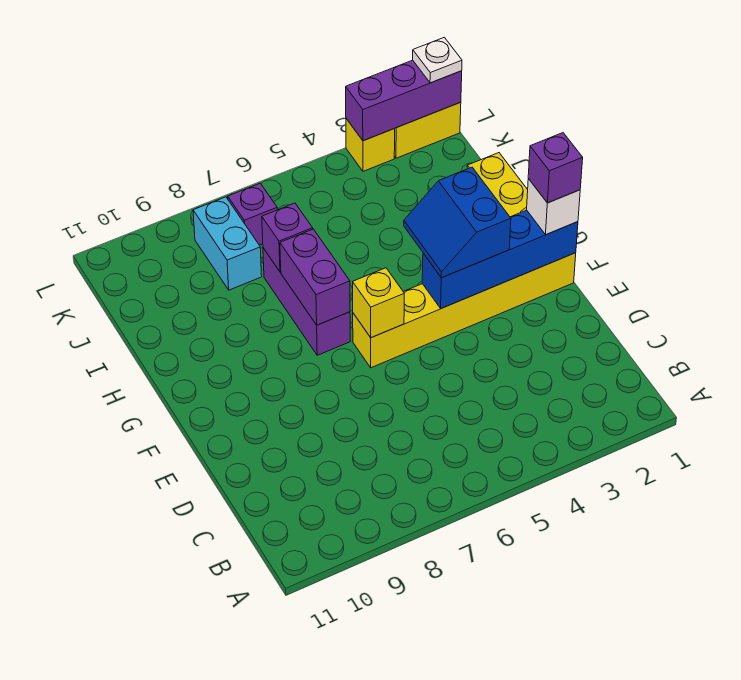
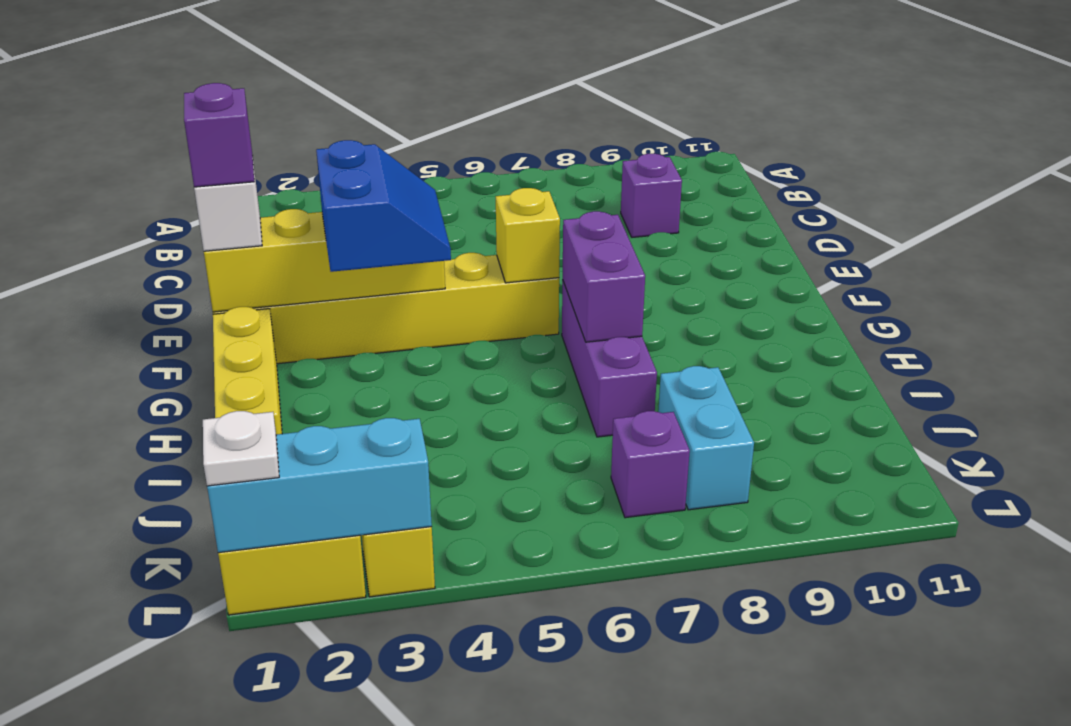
blue brick F1:F4 level 2 -> yellow brick F1:F4 level 2
purple brick I7 level 2 -> purple brick C9 level 1
purple brick L1:L3 level 2 -> cyan brick L1:L3 level 2

